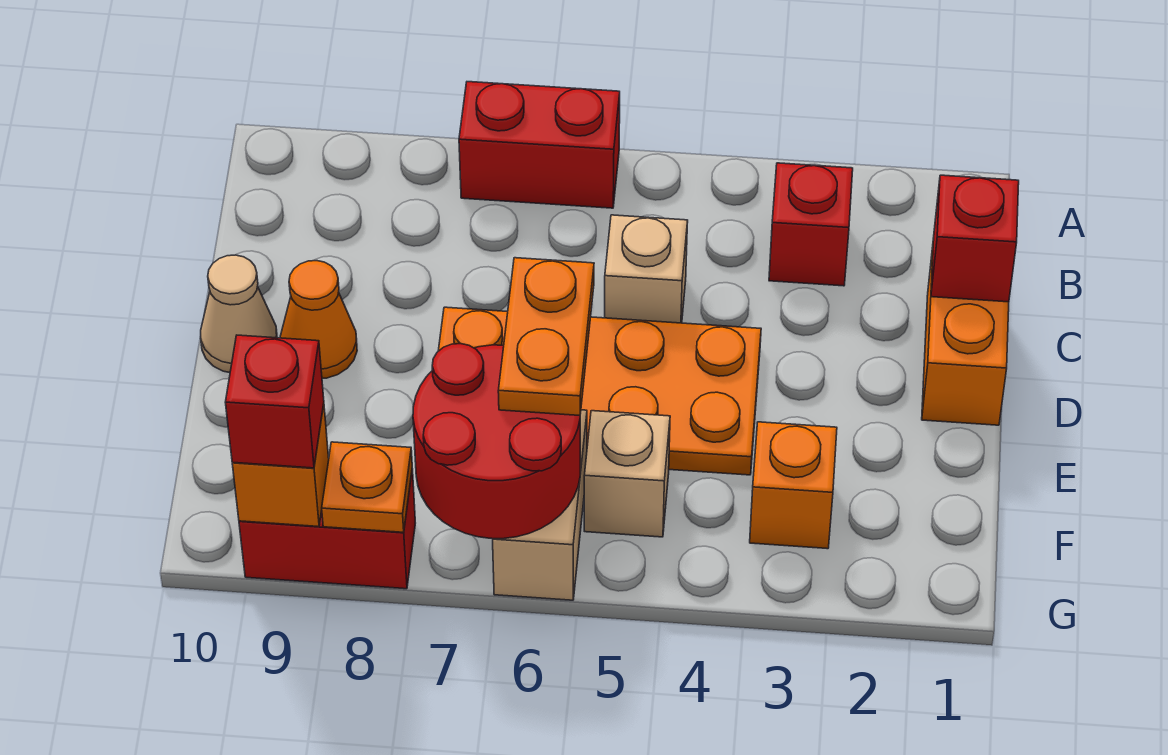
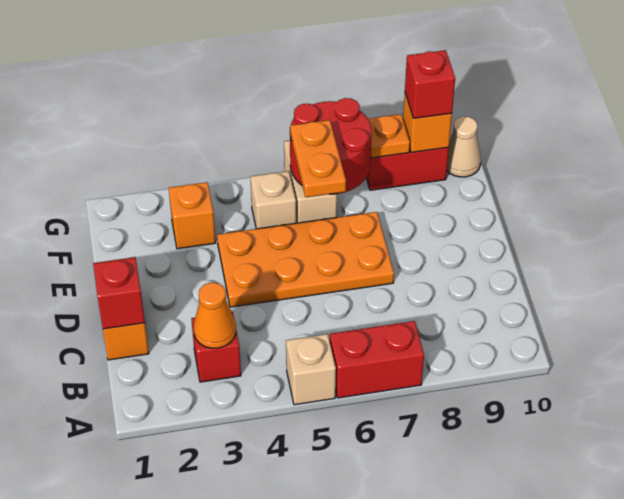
tan brick C5 level 1 -> tan brick A5 level 1
orange cone D9 level 1 -> orange cone B3 level 2
tan cone D10 level 1 -> tan cone G10 level 1

